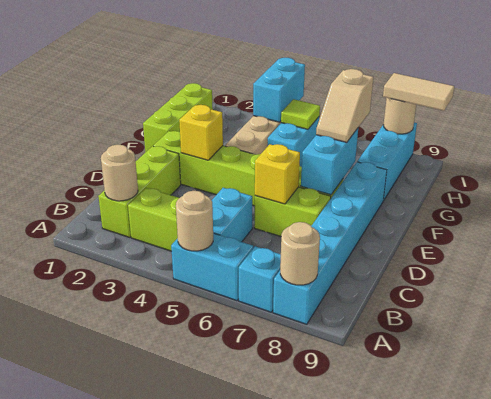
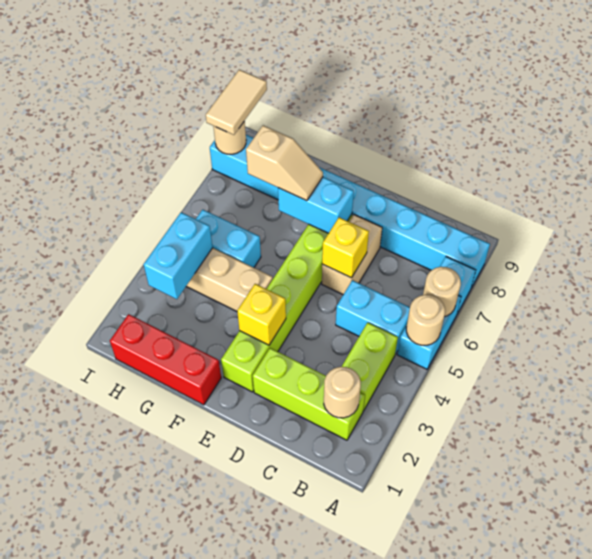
tan round brick A8 level 2 -> tan round brick A6 level 2
lime brick D6:D7 level 1 -> tan brick D6:D7 level 1
lime brick F1:H1 level 1 -> red brick F1:H1 level 1
cyan brick H4:I4 level 2 -> cyan brick H3:H4 level 2
lime tile H5 level 2 -> none

